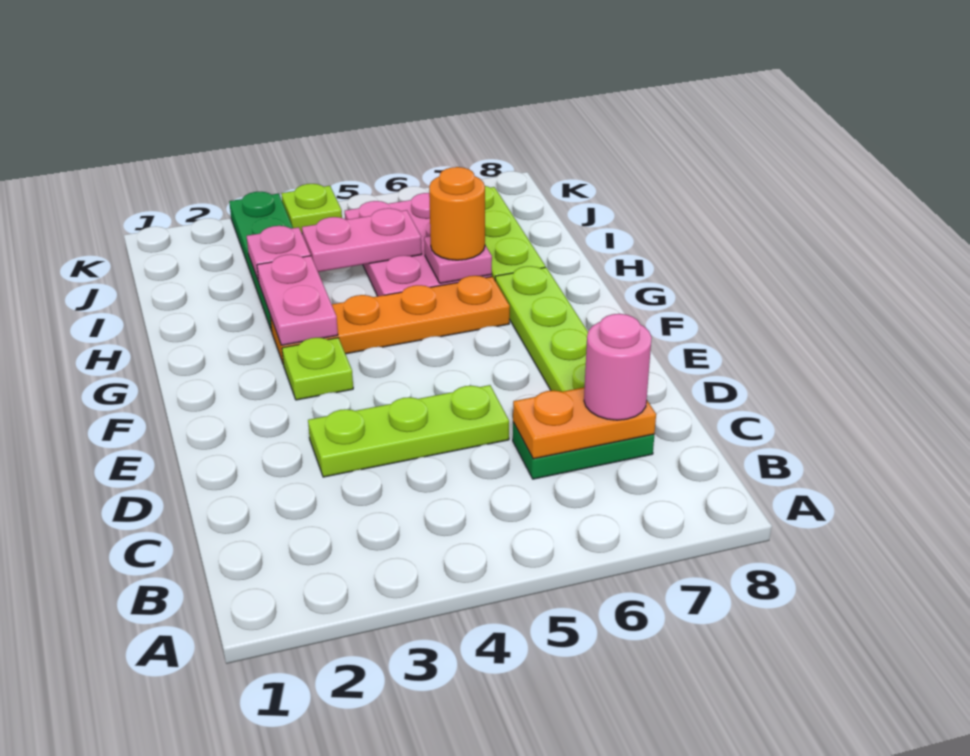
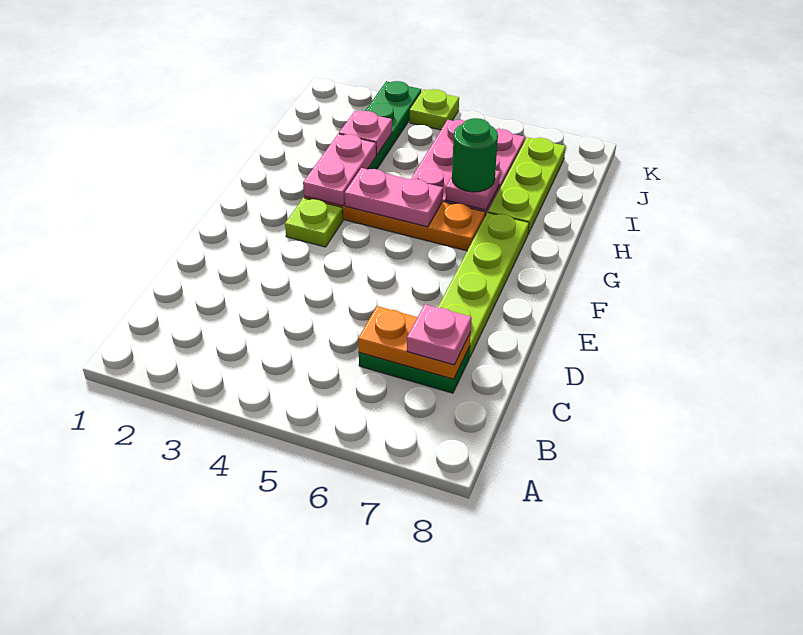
pink round brick C7 level 3 -> pink plate C7 level 3
lime plate D3:D5 level 1 -> none
orange round brick H6 level 3 -> green round brick H6 level 3
pink plate I4:I5 level 2 -> pink plate G4:G5 level 2

